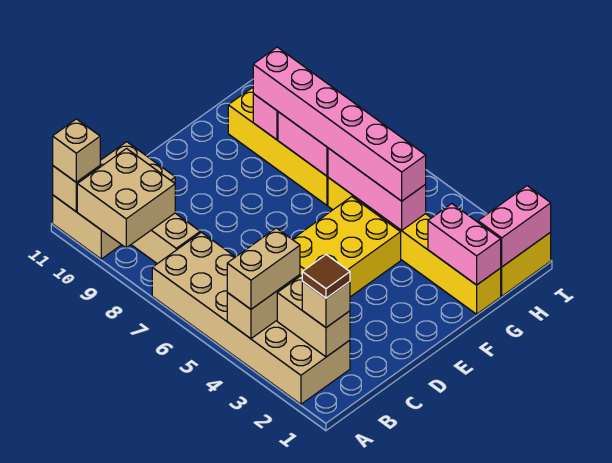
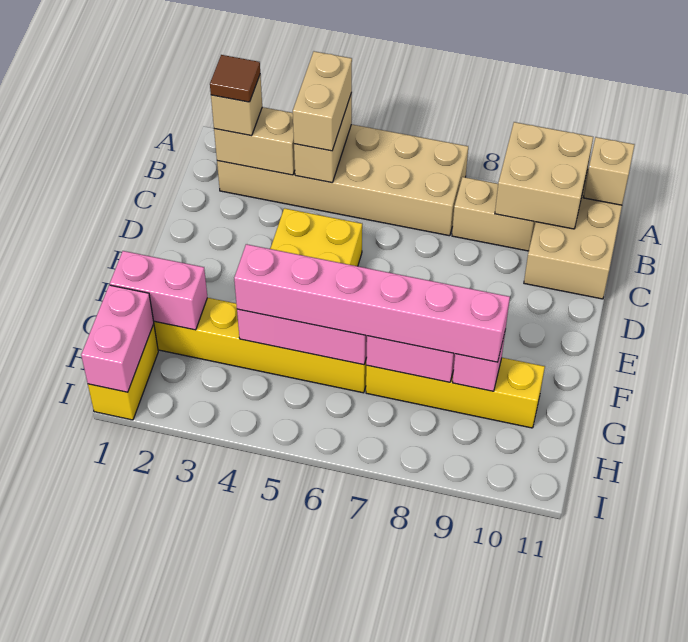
tan brick A11 level 3 -> none

